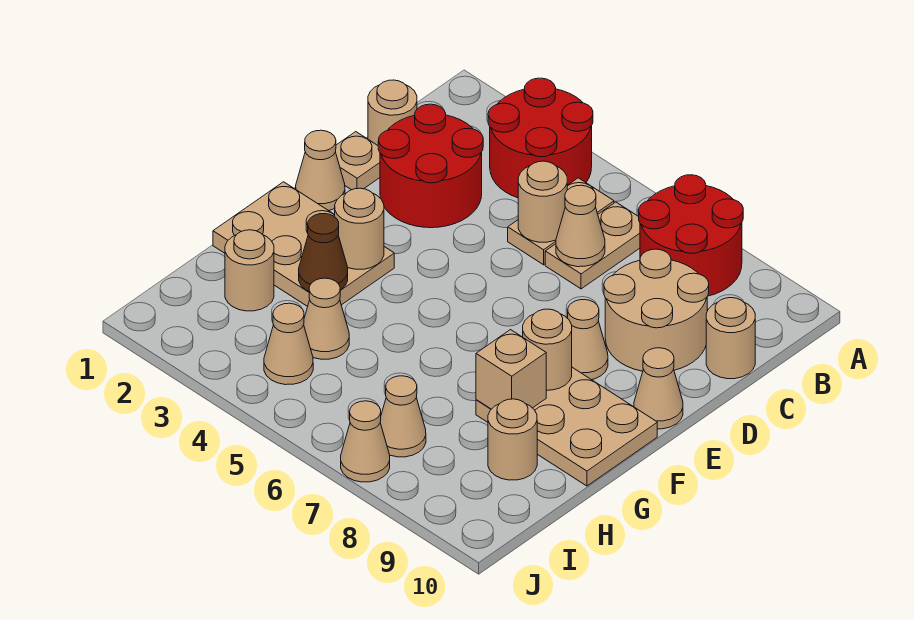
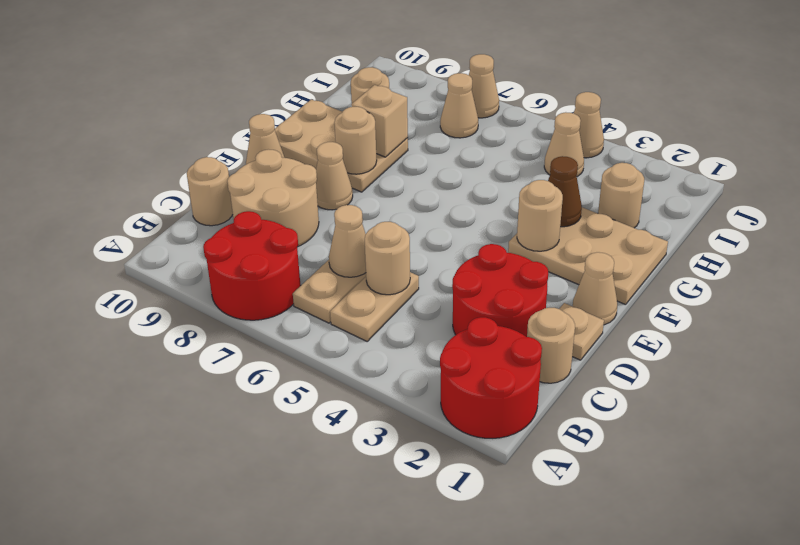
red round brick A3:B4 level 1 -> red round brick A1:B2 level 1
tan cone H4 level 1 -> tan cone J4 level 1

